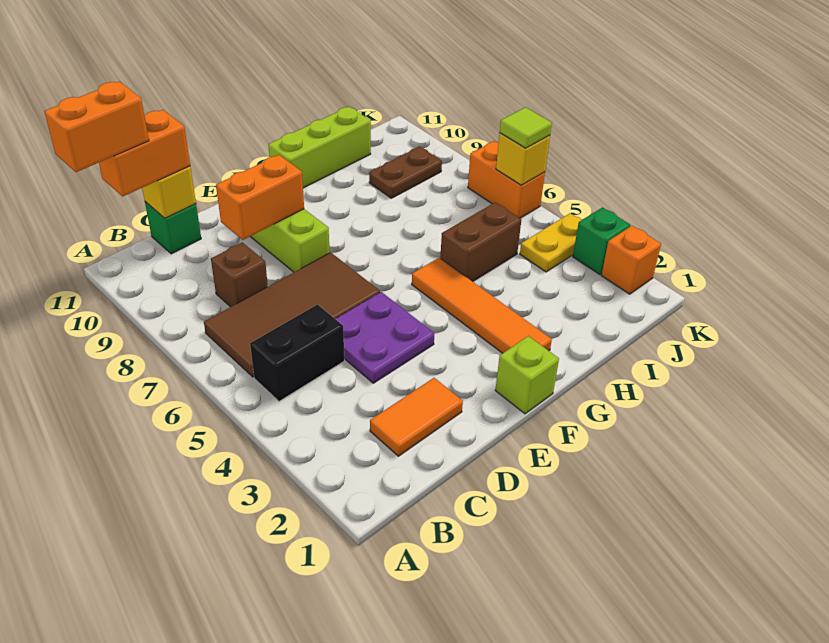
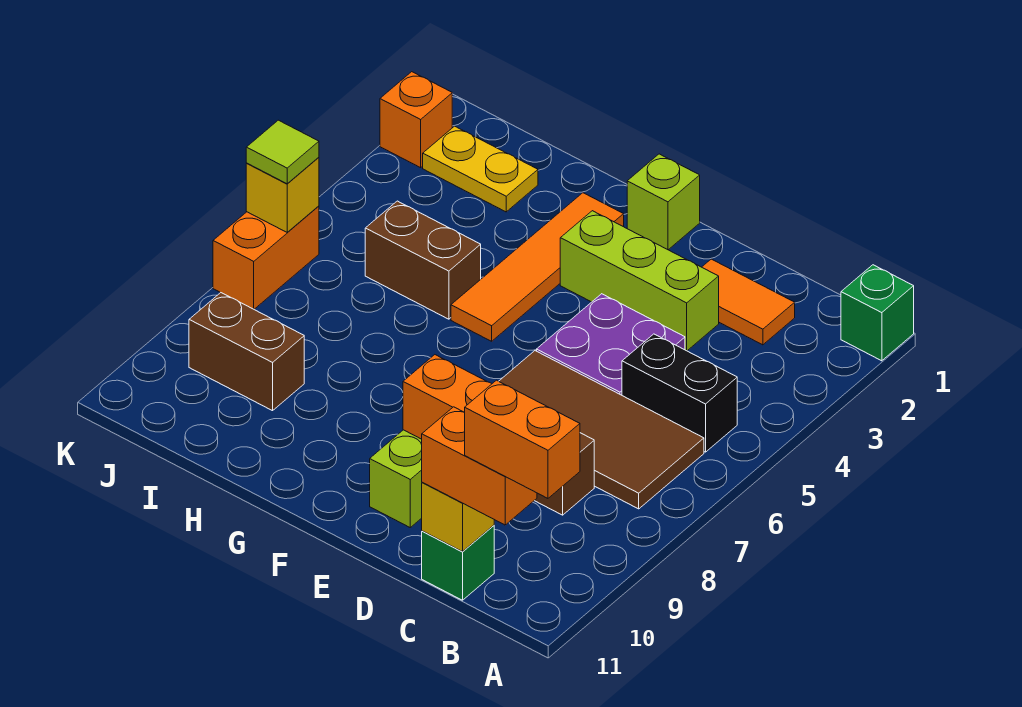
lime brick G11:I11 level 1 -> lime brick D3:F3 level 1
brown plate I9:J9 level 1 -> brown brick I9:J9 level 1
yellow plate J4:K4 level 1 -> yellow plate I2:J2 level 1
green brick K3 level 1 -> green brick A1 level 1

